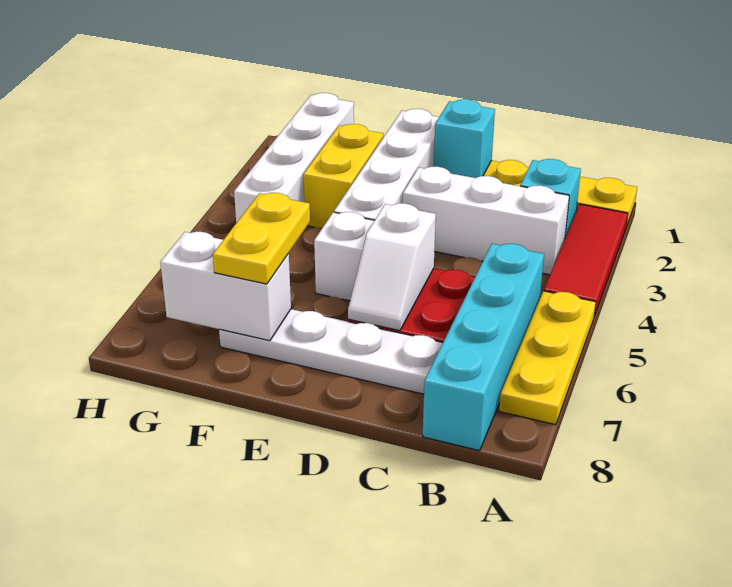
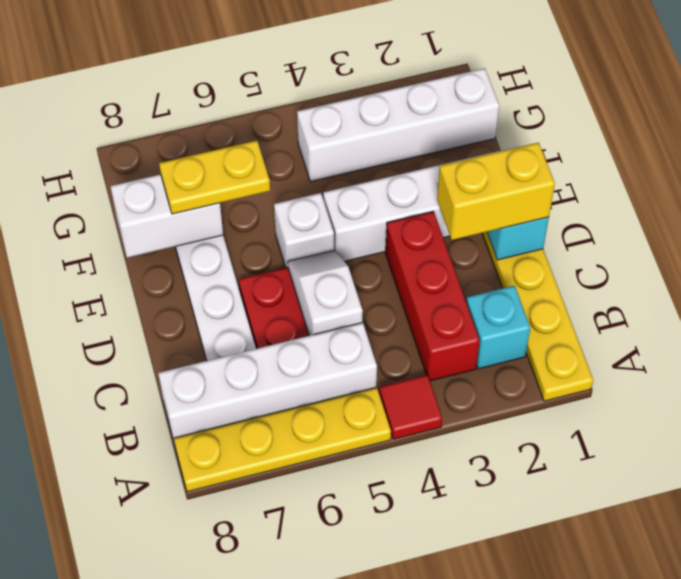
red tile A2:A4 level 1 -> red tile A4 level 1
yellow plate A5:A7 level 1 -> yellow plate A5:A8 level 1
white brick B3:D3 level 1 -> red brick B3:D3 level 1
cyan brick B5:B8 level 1 -> white brick B5:B8 level 1
white slope D5:D6 level 2 top 5 -> white slope C5:D5 level 2 top C
yellow brick F2:F3 level 1 -> yellow brick D1:D2 level 3
white brick F7:G7 level 2 -> white brick F7:F8 level 2

